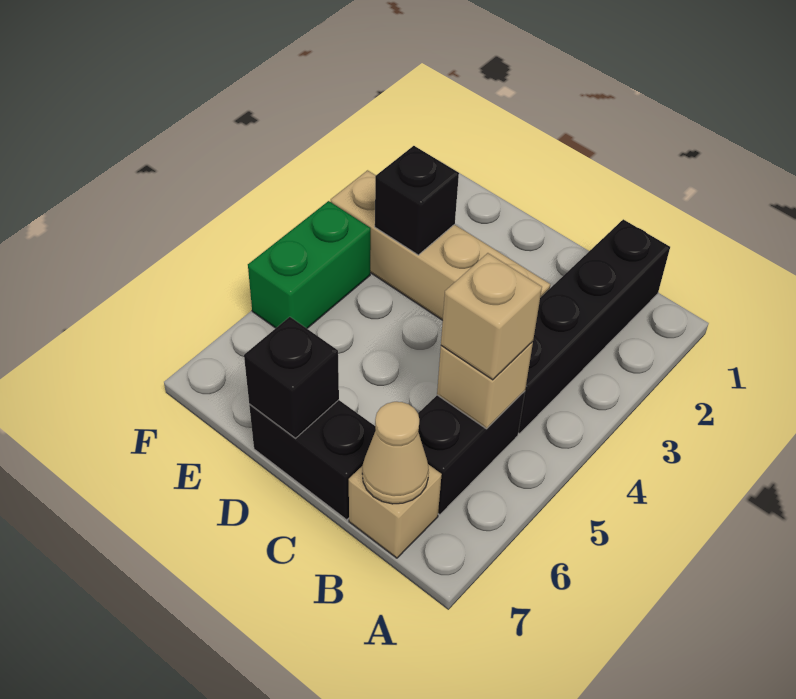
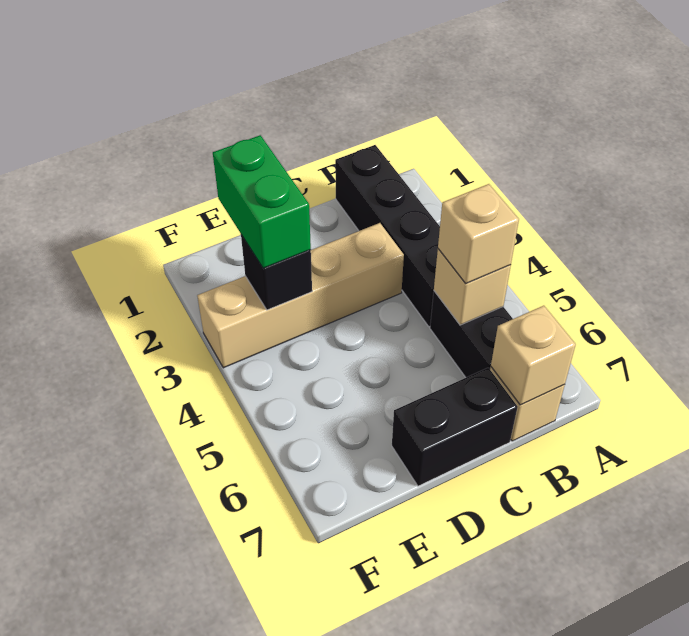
tan cone B7 level 2 -> tan brick B7 level 2
black brick D7 level 2 -> none
green brick F4:F5 level 1 -> green brick E2:E3 level 3

